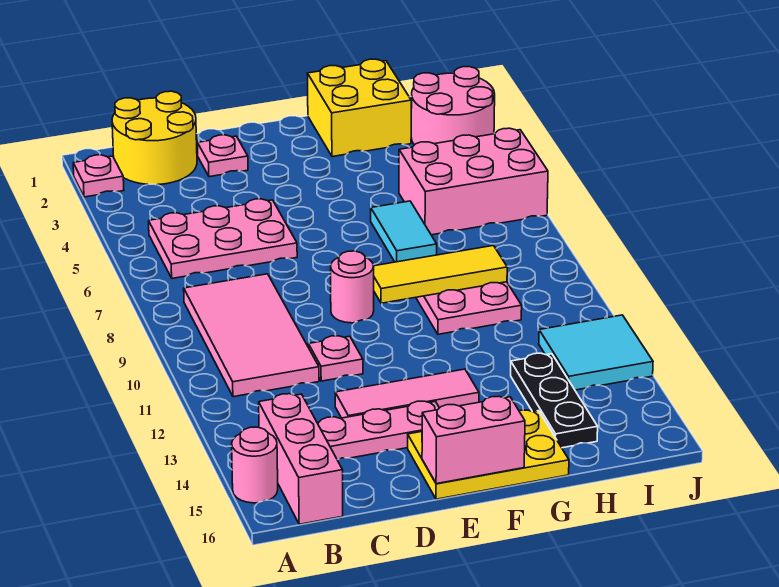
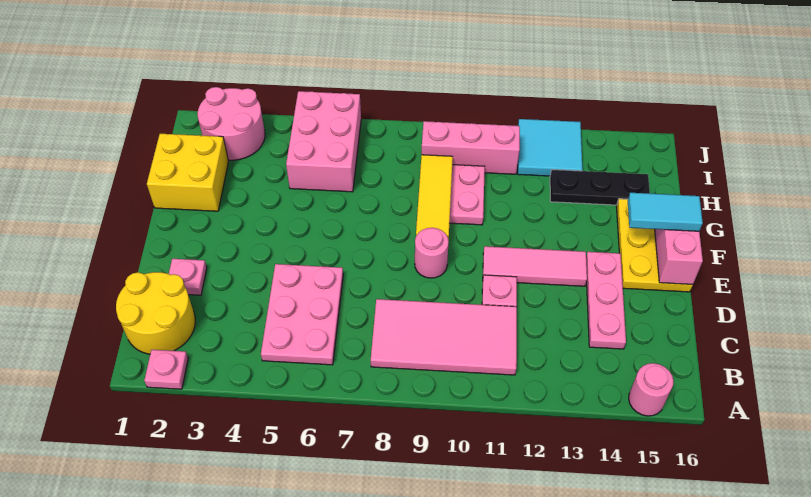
pink brick B14:B16 level 1 -> pink brick I9:I11 level 1
pink tile D13:F13 level 1 -> pink tile E11:E13 level 1
cyan tile G6:G7 level 1 -> cyan tile F15:F16 level 3

